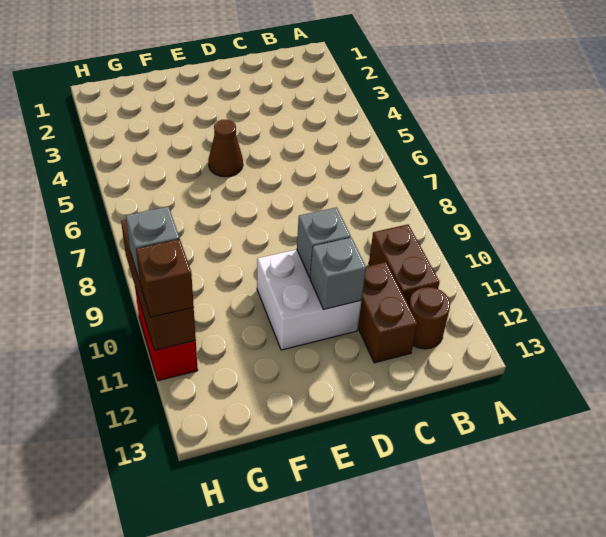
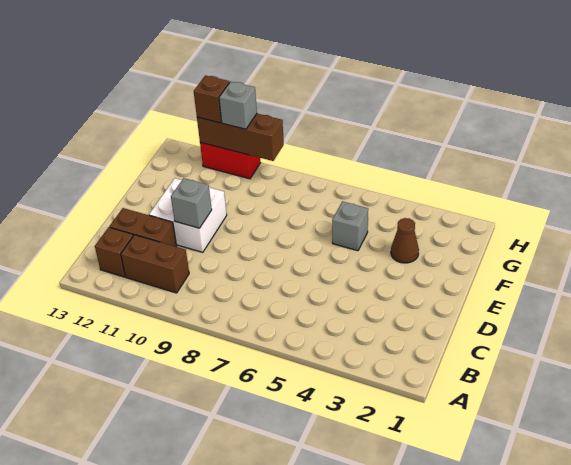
brown round brick B12 level 1 -> brown brick B12 level 1
grey brick D11 level 2 -> grey brick F5 level 1
brown cone E5 level 1 -> brown cone F3 level 1

